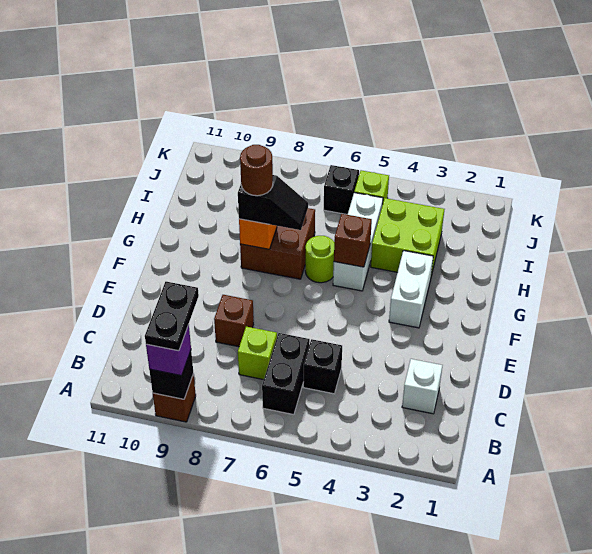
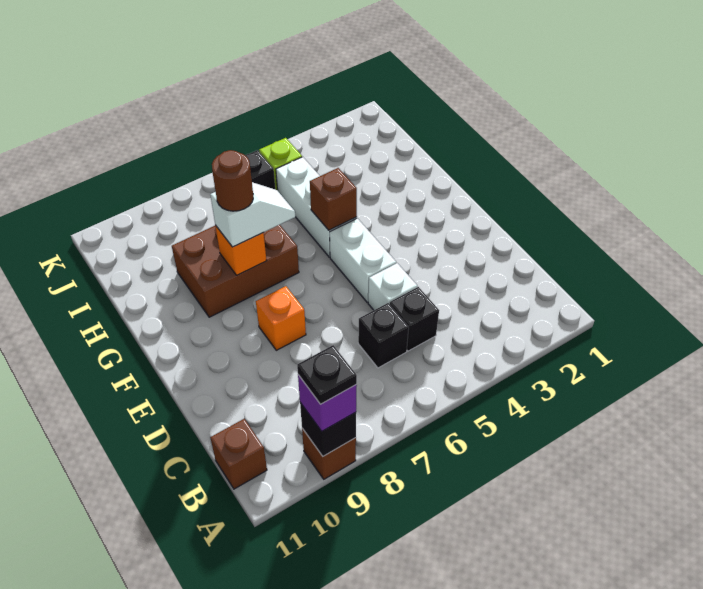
black plate A9:B9 level 4 -> black plate A9 level 4
black brick B6:C6 level 1 -> black brick C6 level 1
white brick C2 level 1 -> white brick D5 level 1
lime brick C7 level 1 -> none
brown brick D8 level 1 -> brown brick B11 level 1
none -> orange brick E8 level 1
white brick F3:G3 level 1 -> white brick E5:F5 level 1
lime round brick G6 level 1 -> none
brown brick G7:H8 level 1 -> brown brick G7:H9 level 1
black slope G7:G8 level 3 top 8 -> white slope G7:G8 level 3 top 8
lime brick H3:I4 level 1 -> none

